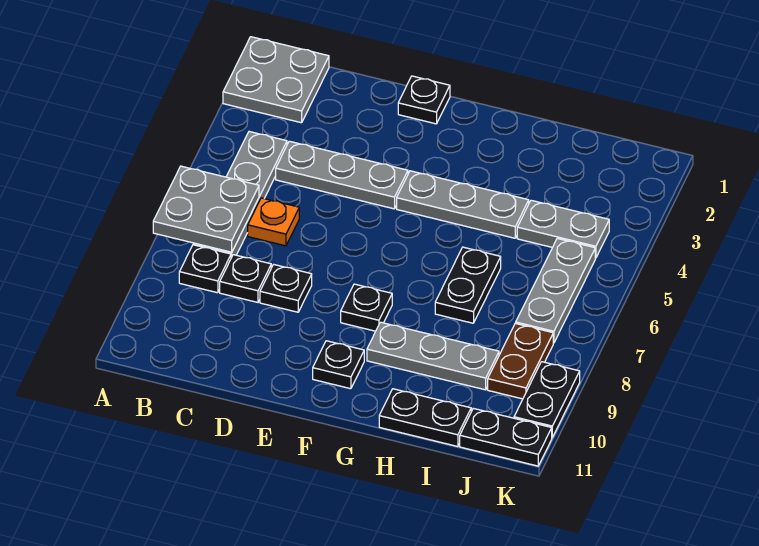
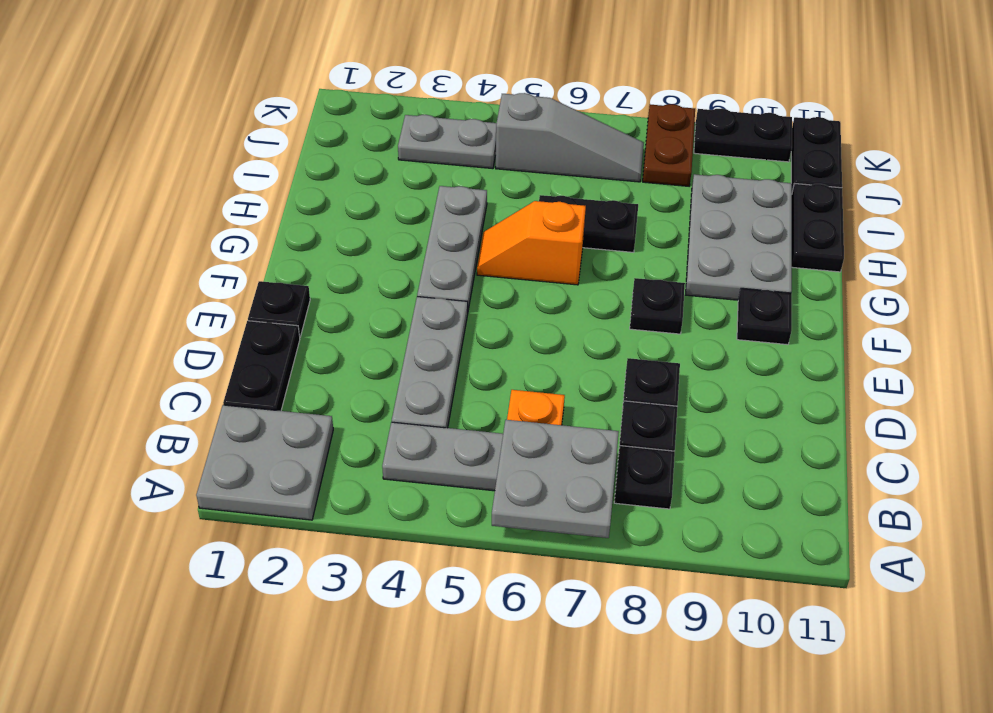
none -> black plate C1:D1 level 1
none -> orange slope G5:G6 level 1 top 6
grey plate G9:I9 level 1 -> grey plate G9:I10 level 1
grey plate I4:J4 level 1 -> grey plate J3:J4 level 1
grey plate J5:J7 level 1 -> grey slope J5:J7 level 1 top 5
brown plate J8:J9 level 1 -> brown plate J8:K8 level 1

